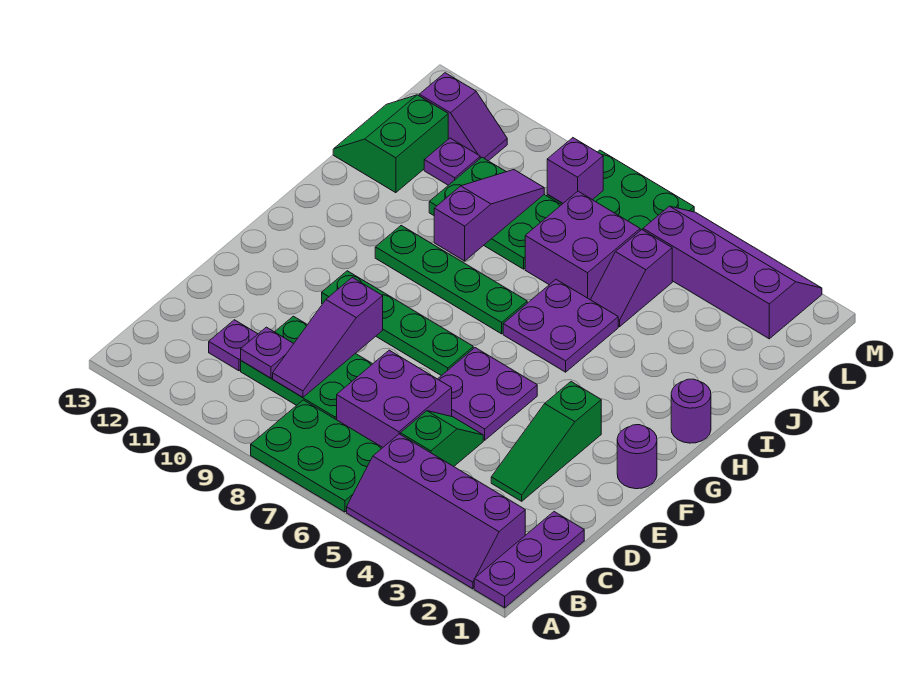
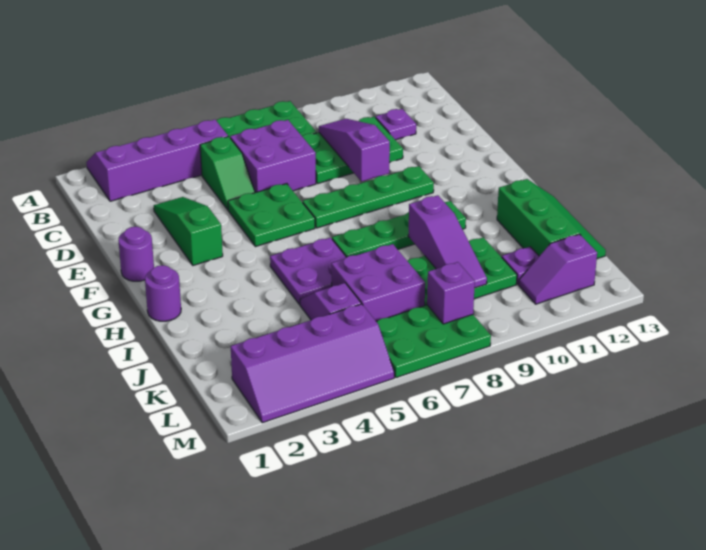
purple plate A1:C1 level 1 -> none
purple plate C10 level 2 -> none
purple plate E5:F6 level 1 -> green plate E5:F6 level 1
green slope J12:K13 level 1 top 12 -> green slope I12:K13 level 1 top 12

